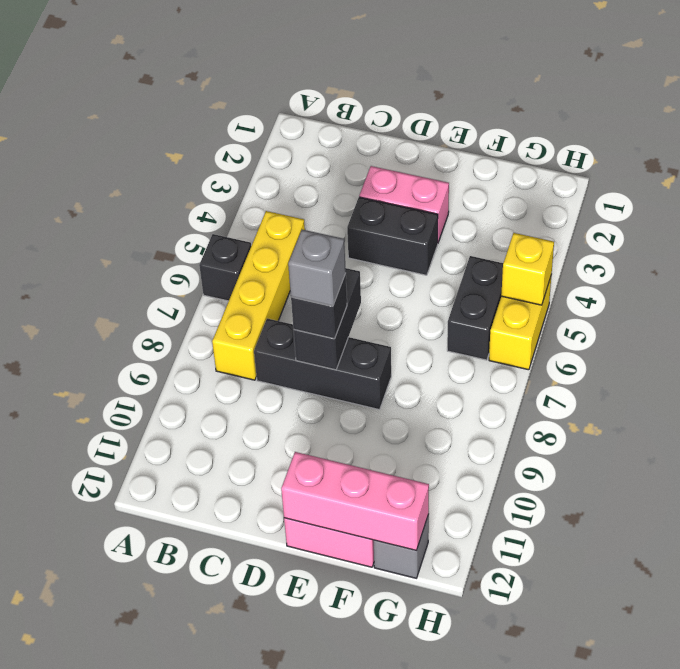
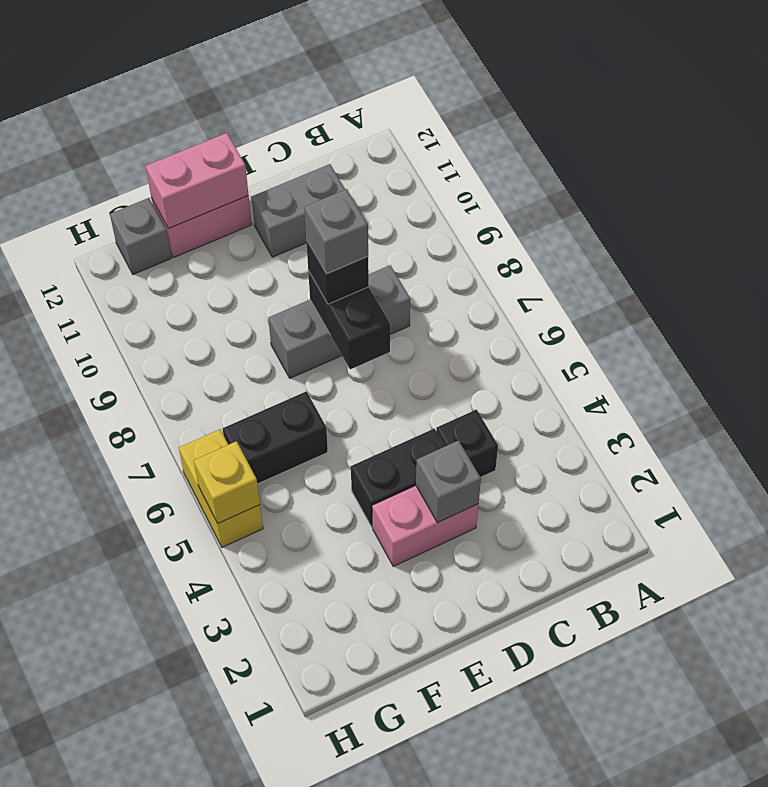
black brick A6 level 1 -> black brick C4 level 1
yellow brick B5:B8 level 1 -> none
black brick C8:E8 level 1 -> grey brick C8:E8 level 1
none -> grey brick C11:D11 level 1
none -> grey brick D3 level 2
pink brick E12:G12 level 2 -> pink brick E12:F12 level 2
black brick G5:G6 level 1 -> black brick F6:G6 level 1

